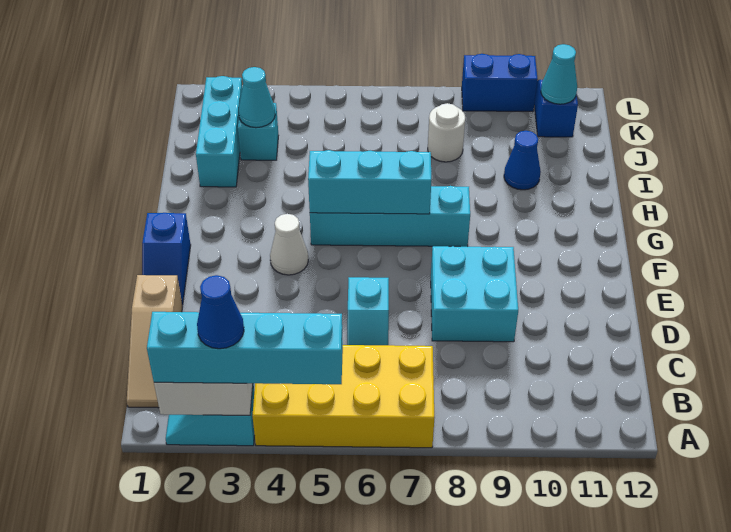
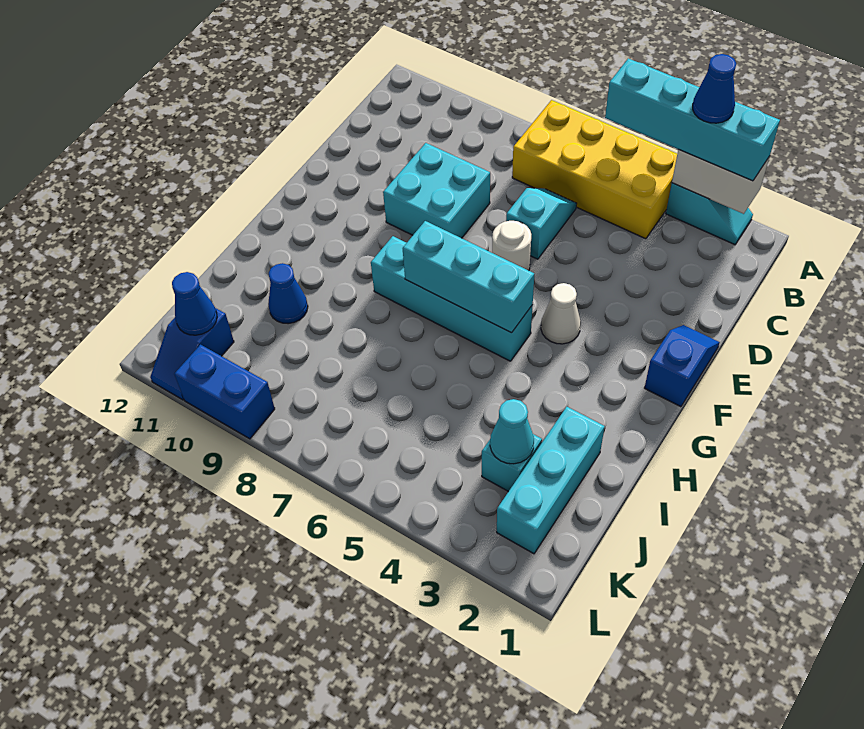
tan slope B1:D1 level 1 top D -> none
white round brick J8 level 1 -> white round brick E6 level 1
cyan cone K11 level 2 -> blue cone K11 level 2

